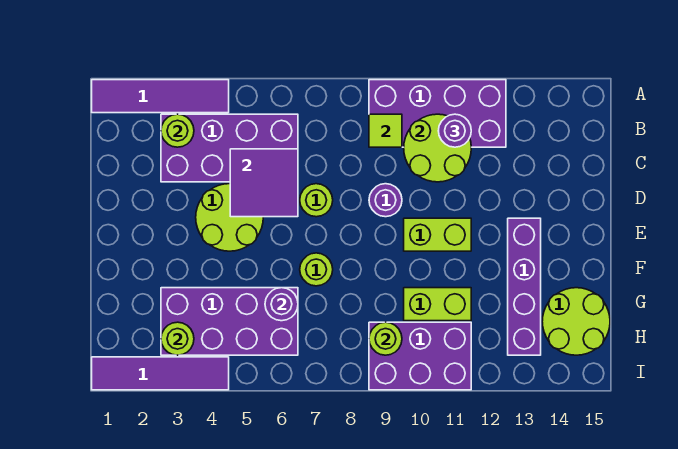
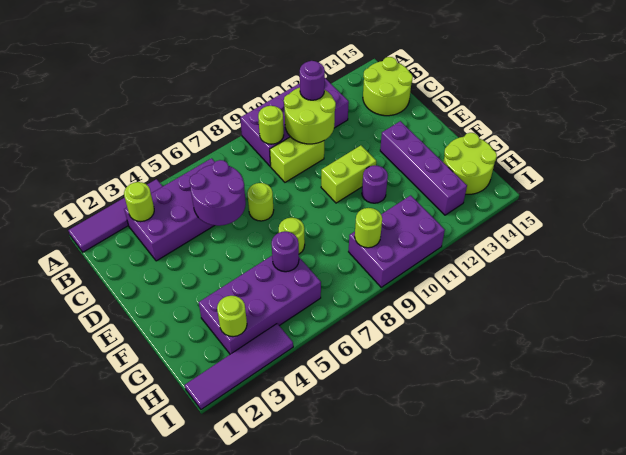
lime tile B9 level 2 -> lime round brick B9 level 2
purple tile C5:D6 level 2 -> purple round brick C5:D6 level 2
lime round brick D4:E5 level 1 -> lime round brick B14:C15 level 1
purple round brick D9 level 1 -> purple round brick F11 level 1
lime brick G10:G11 level 1 -> lime brick C9:C10 level 1

